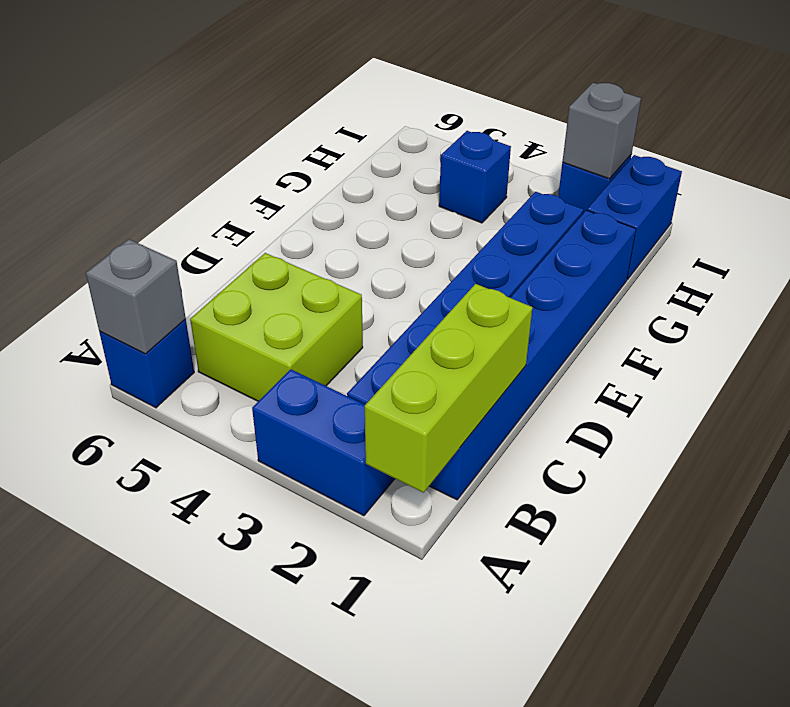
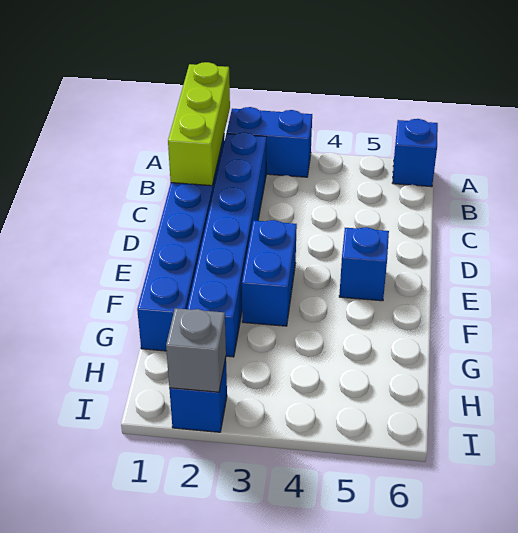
grey brick A6 level 2 -> none
lime brick B4:C5 level 1 -> none
blue brick H1:I1 level 1 -> blue brick E3:F3 level 1
blue brick H4 level 1 -> blue brick E5 level 1

